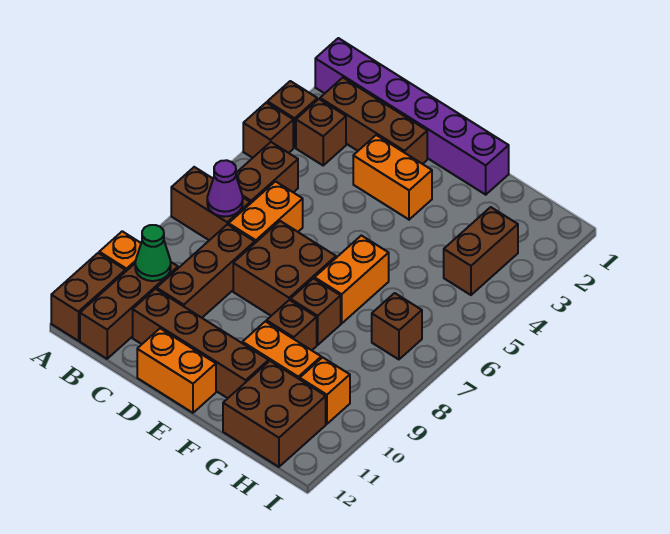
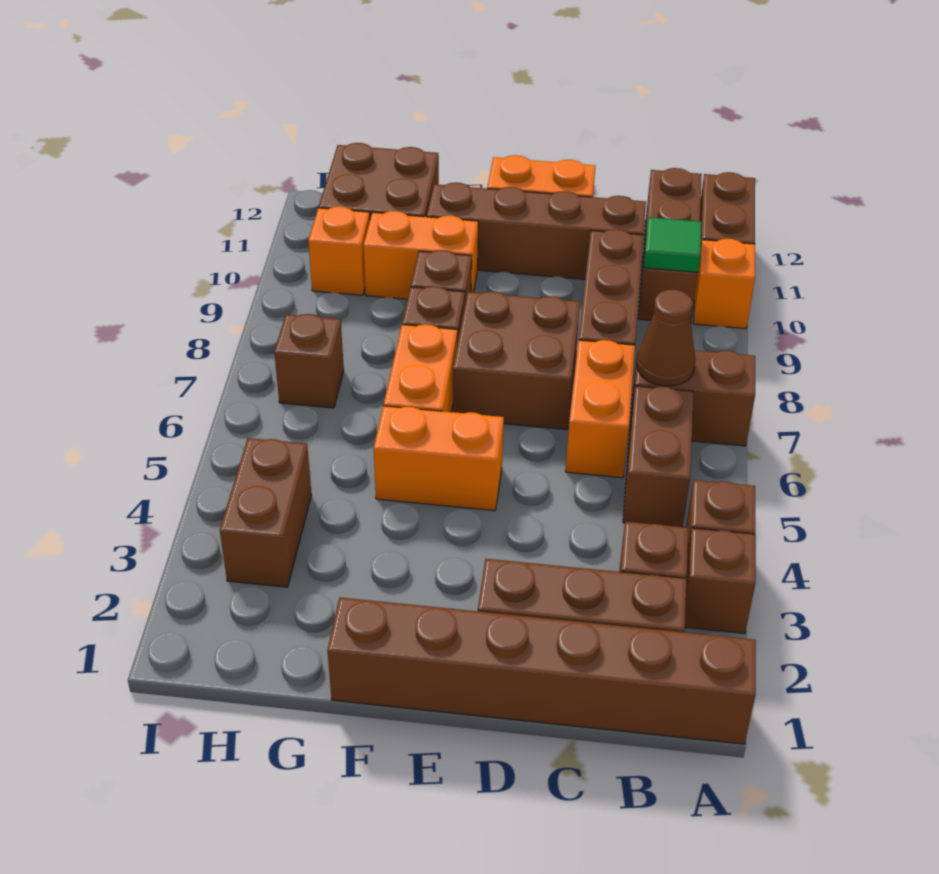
purple brick A1:F1 level 1 -> brown brick A1:F1 level 1
purple cone B7 level 2 -> brown cone B7 level 2
green cone B10 level 2 -> green tile B10 level 2
orange brick D3:E3 level 1 -> orange brick E5:F5 level 1

